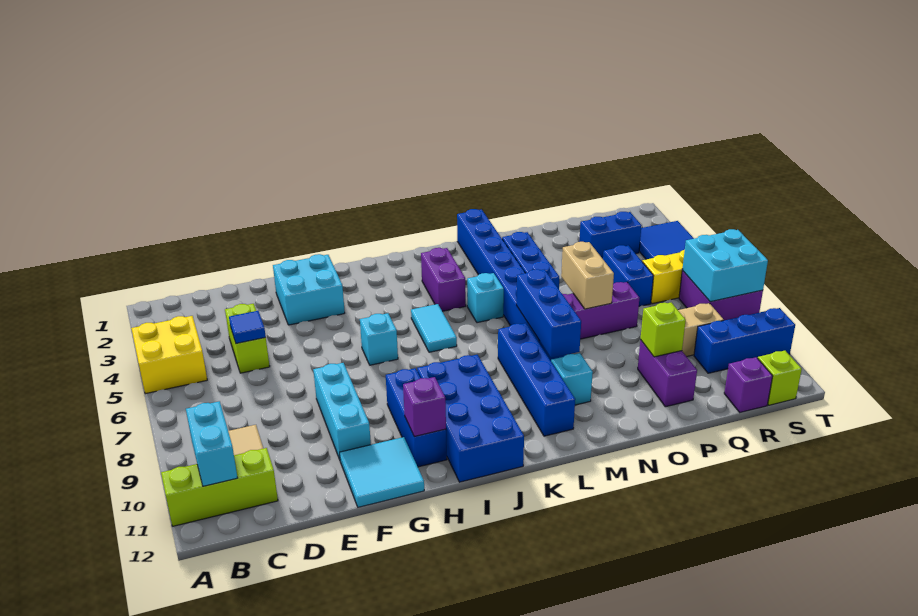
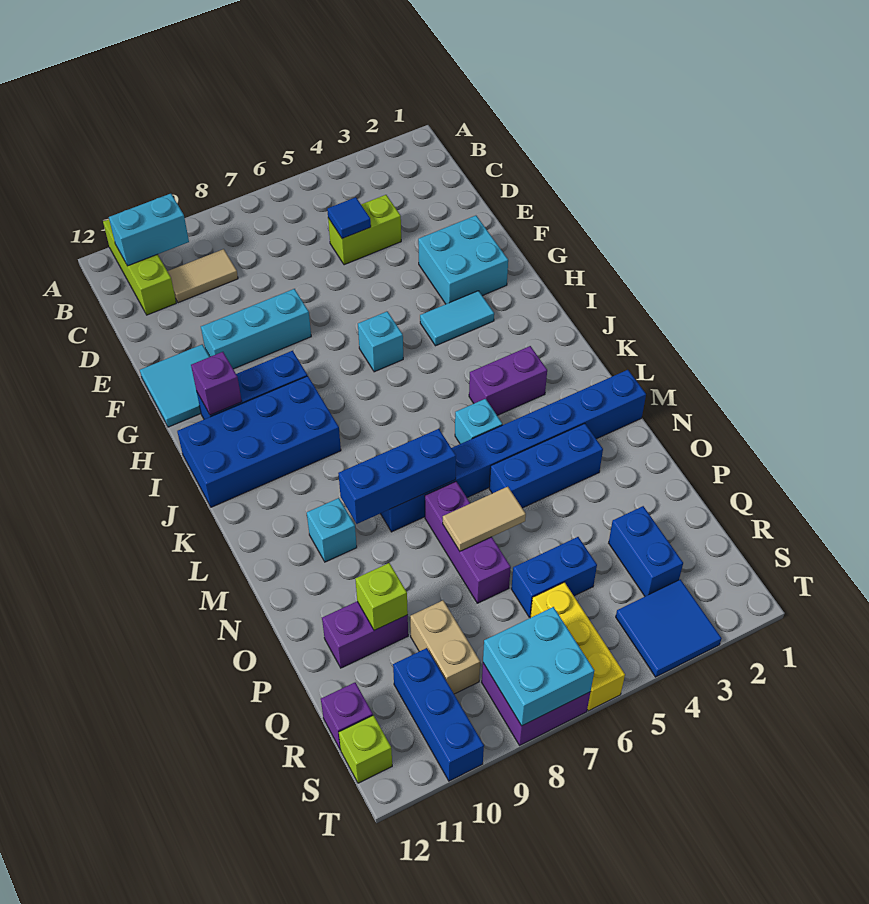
yellow brick A4:B5 level 1 -> none
cyan tile J5:J6 level 1 -> cyan tile H3:H4 level 1
blue brick L8:L11 level 1 -> none
tan brick O6:O7 level 2 -> tan tile O6:O7 level 2

